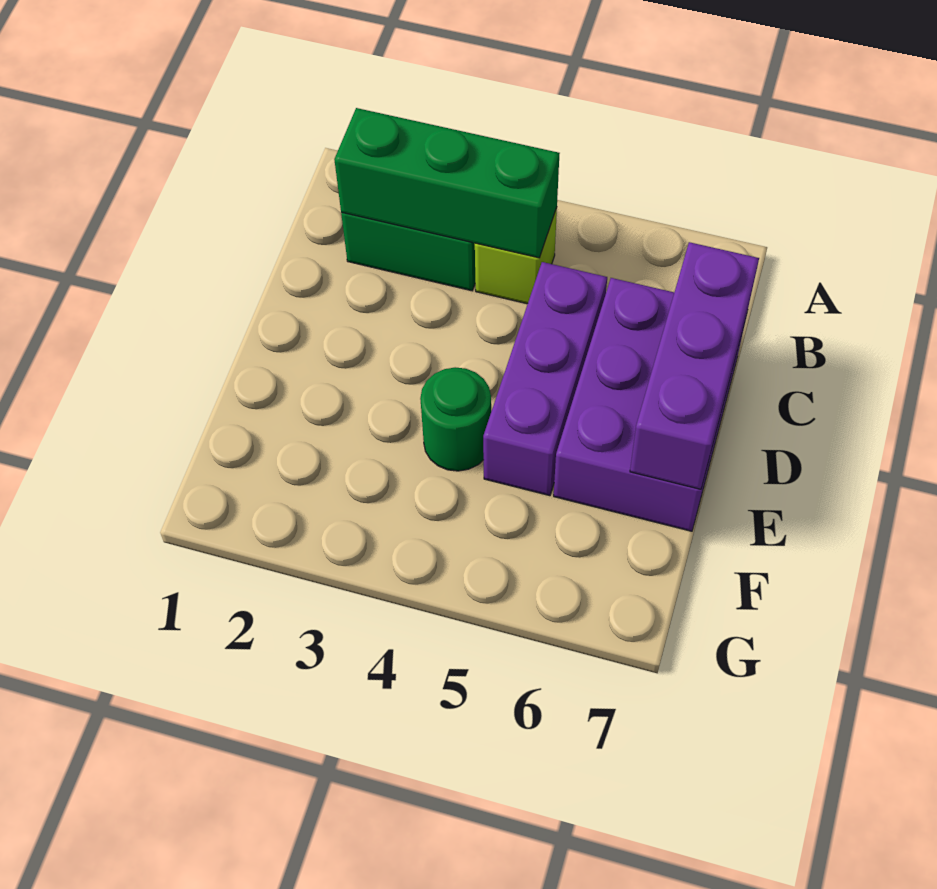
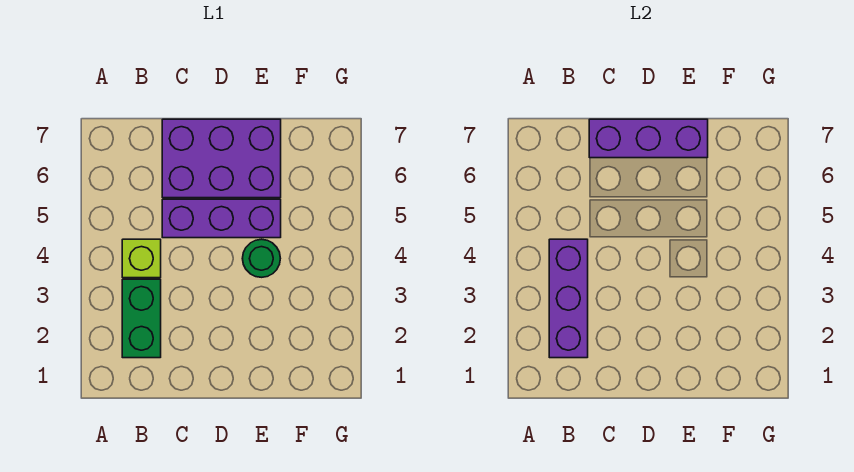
green brick B2:B4 level 2 -> purple brick B2:B4 level 2

